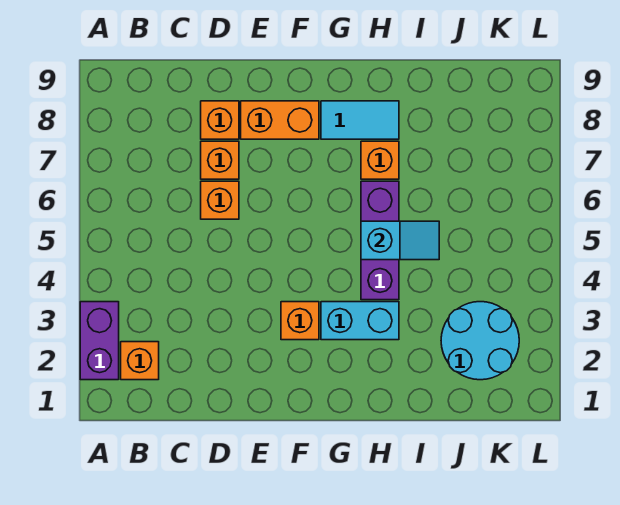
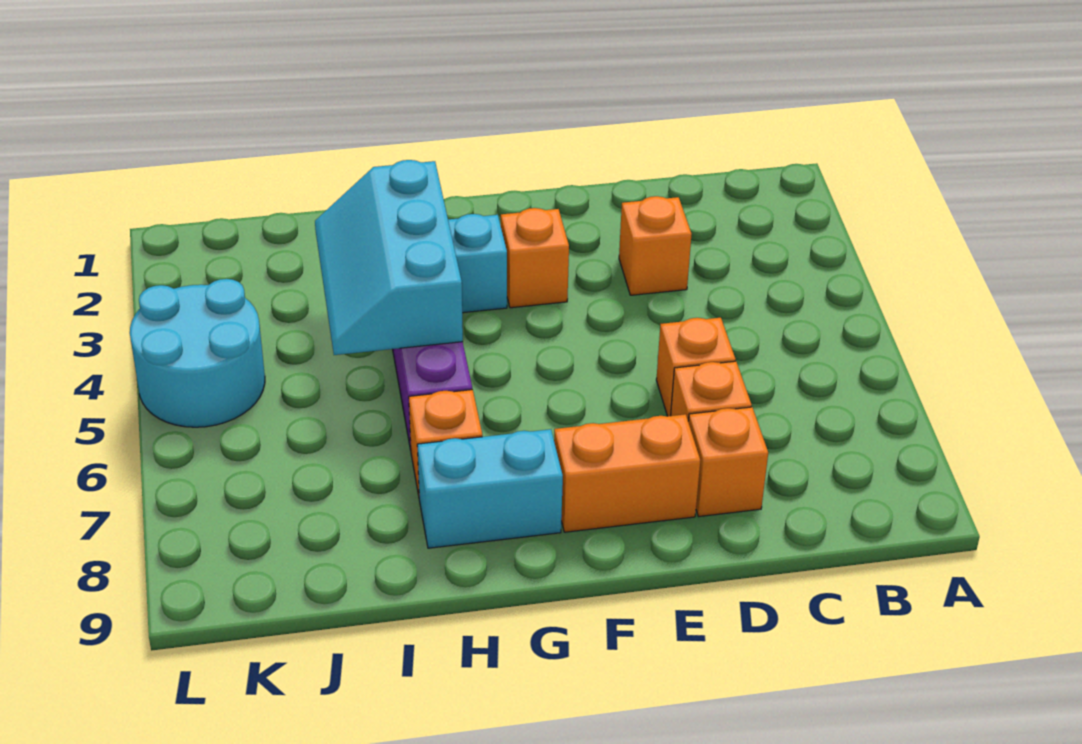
purple brick A2:A3 level 1 -> none
orange brick B2 level 1 -> orange brick D3 level 1
cyan tile G8:H8 level 1 -> cyan brick G8:H8 level 1
cyan slope H5:I5 level 2 top H -> cyan slope H3:I5 level 2 top H
cyan round brick J2:K3 level 1 -> cyan round brick K4:L5 level 1

